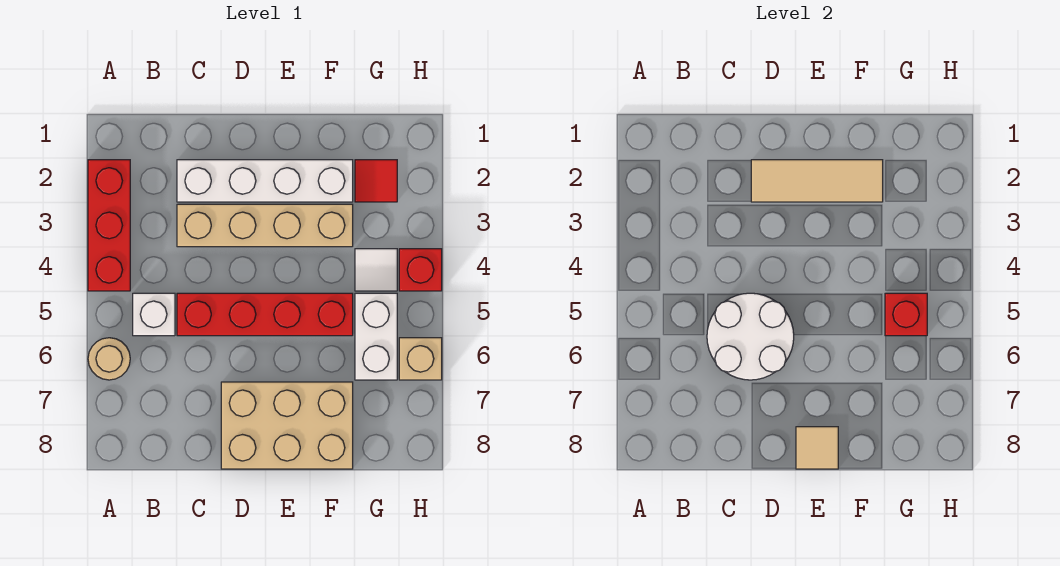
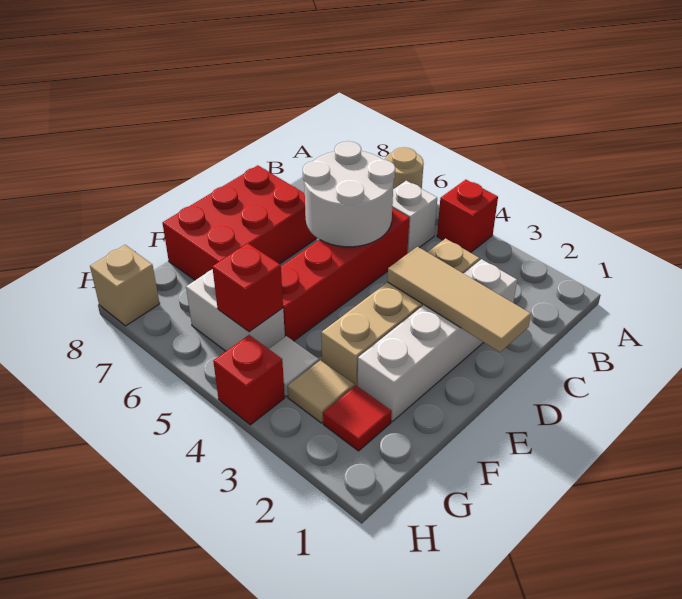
red brick A2:A4 level 1 -> red brick A4 level 1
tan tile D2:F2 level 2 -> tan tile D1:D3 level 2
tan brick D7:F8 level 1 -> red brick D7:F8 level 1
tan tile E8 level 2 -> tan tile G3 level 1
tan brick H6 level 1 -> tan brick H8 level 1

